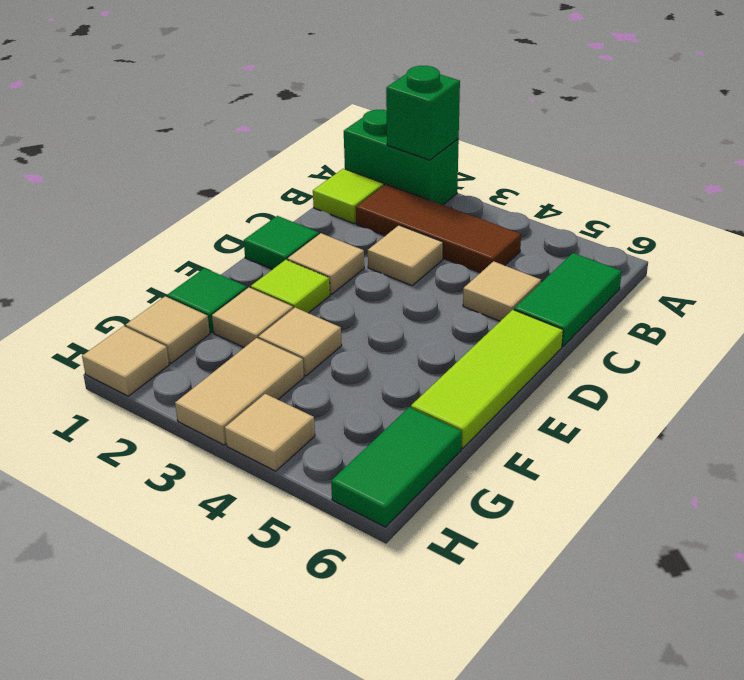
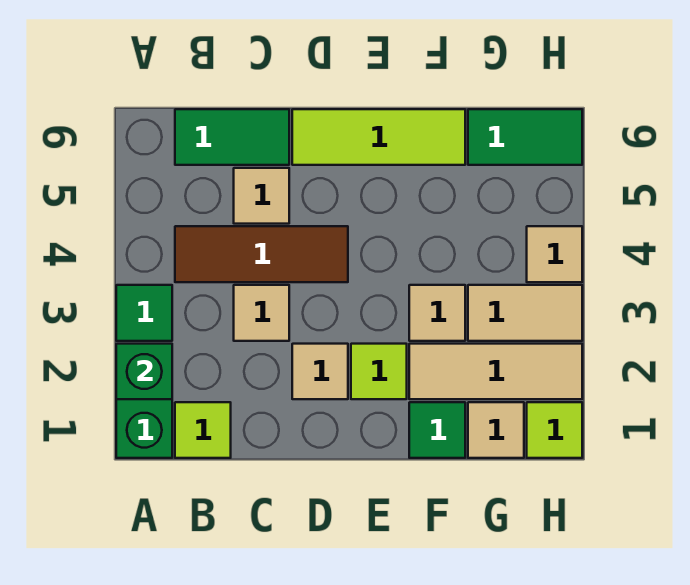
brown tile B2:B4 level 1 -> brown tile B4:D4 level 1
green tile D1 level 1 -> green tile A3 level 1
tan tile F2 level 1 -> tan tile F2:H2 level 1
tan tile H1 level 1 -> lime tile H1 level 1

